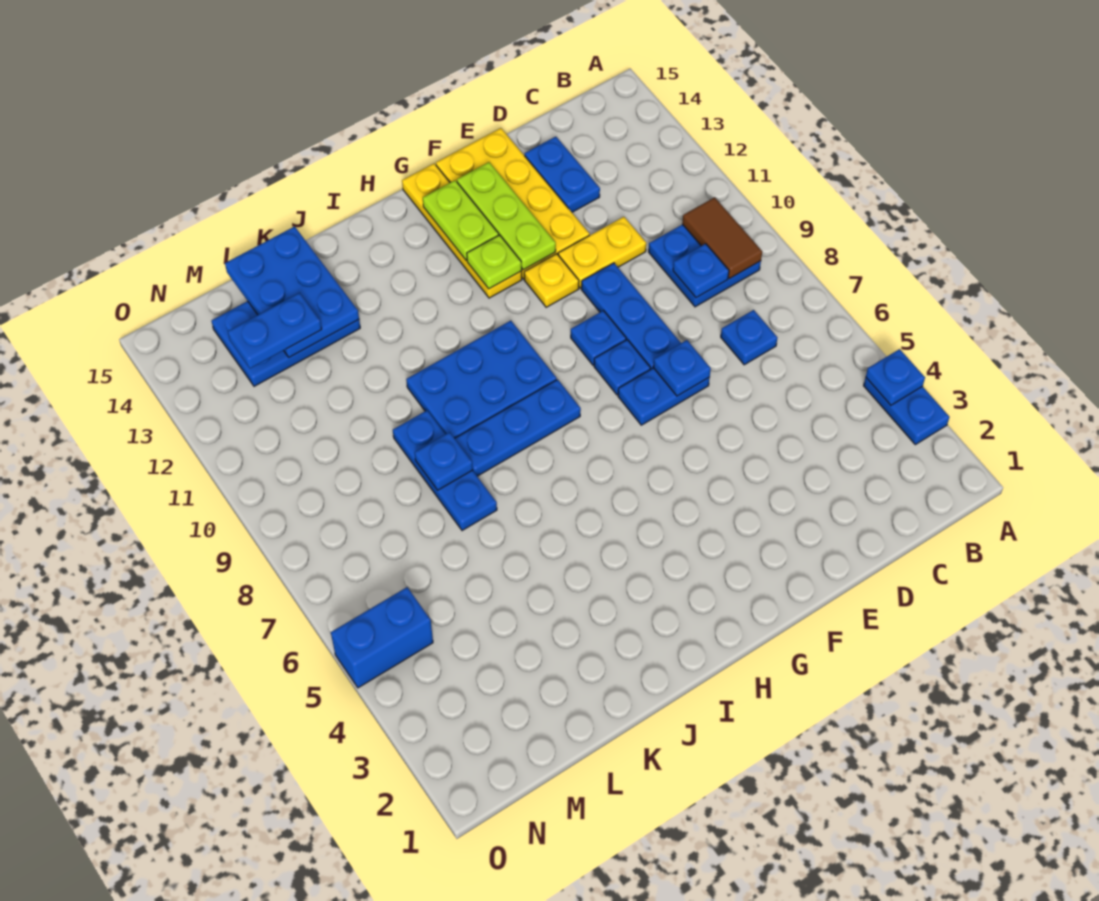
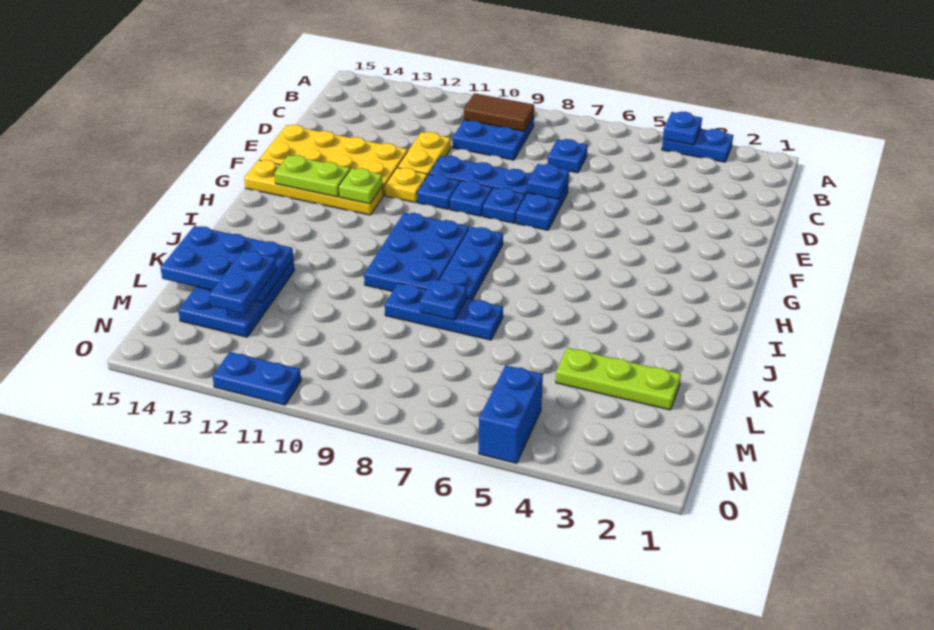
blue plate C9 level 2 -> blue plate F10 level 1
blue plate D13:D14 level 1 -> blue plate O11:O12 level 1
lime plate F12:F14 level 2 -> lime plate L2:L4 level 1

